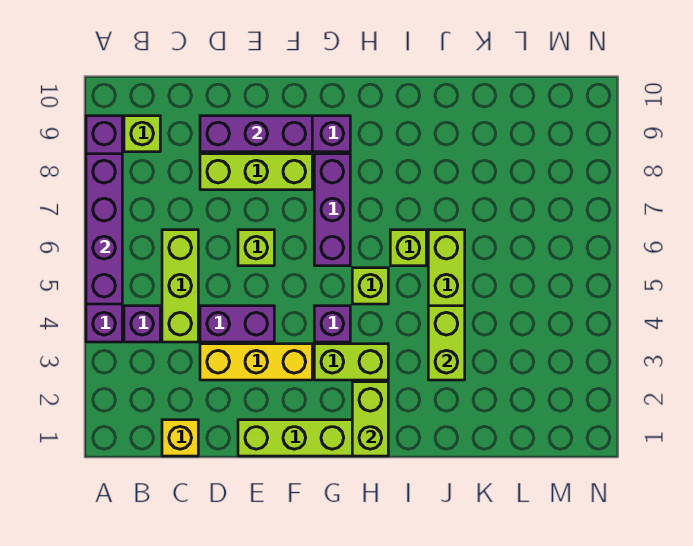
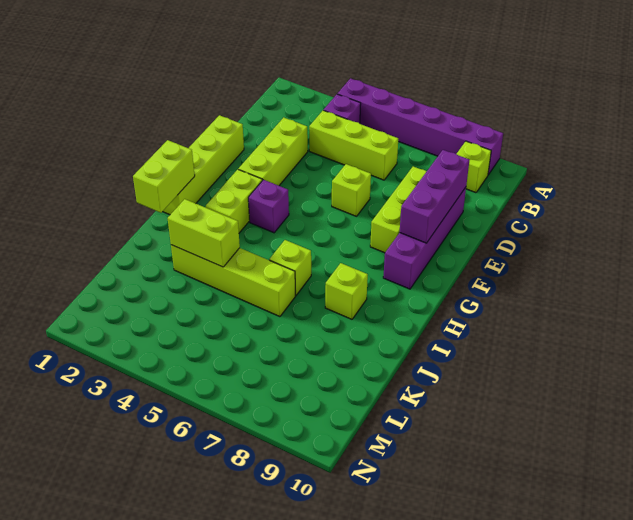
purple brick A5:A8 level 2 -> none
yellow brick C1 level 1 -> none
yellow brick D3:F3 level 1 -> lime brick D3:F3 level 1
purple brick D4:E4 level 1 -> none
purple brick G6:G8 level 1 -> none
lime brick H1:H2 level 2 -> lime brick H1:I1 level 2
lime brick H5 level 1 -> lime brick I8 level 1

